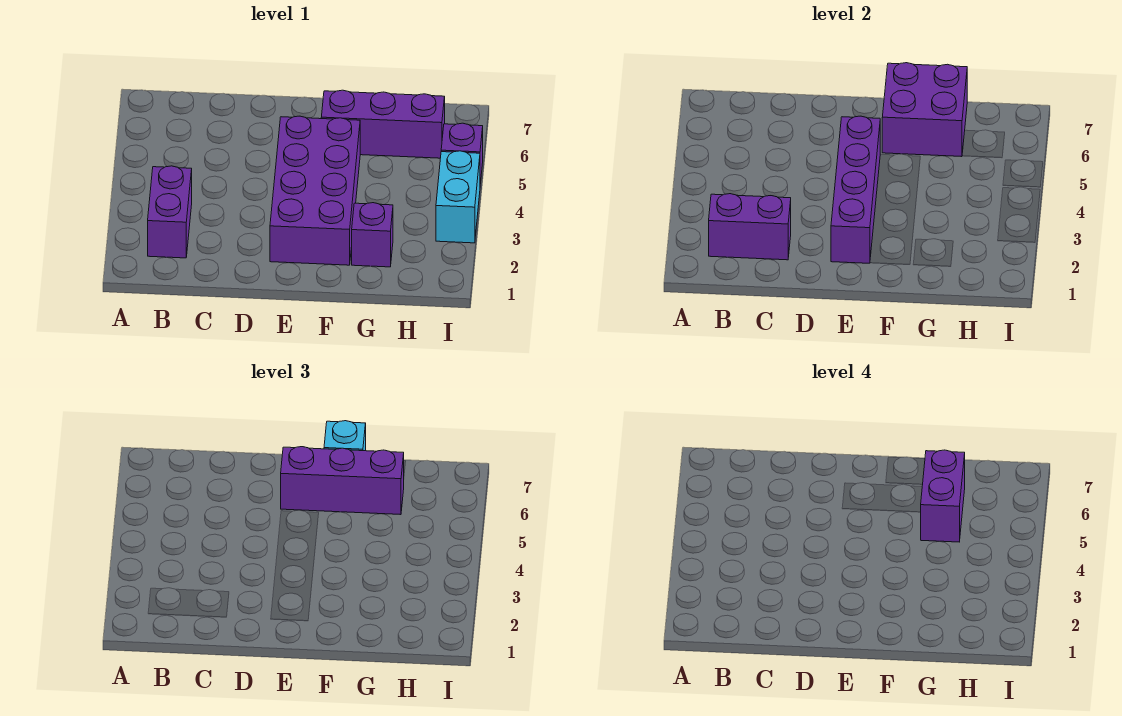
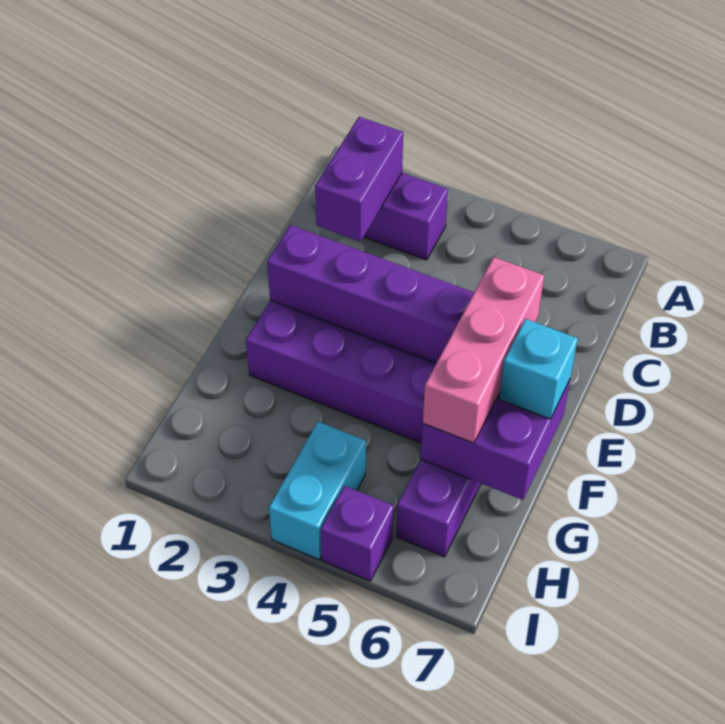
purple brick E6:G6 level 3 -> pink brick E6:G6 level 3
purple brick G2 level 1 -> none
purple brick G5:G6 level 4 -> none
cyan brick I3:I4 level 1 -> cyan brick H4:I4 level 1

